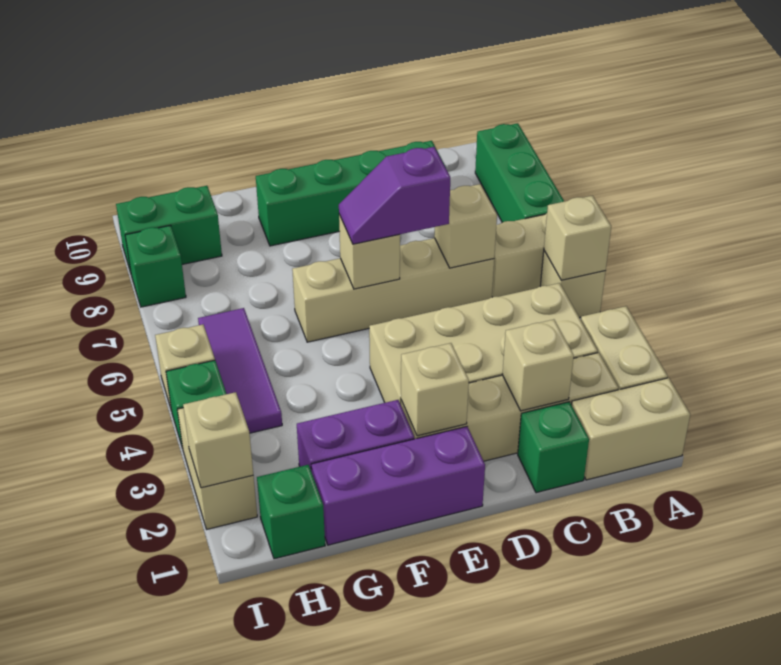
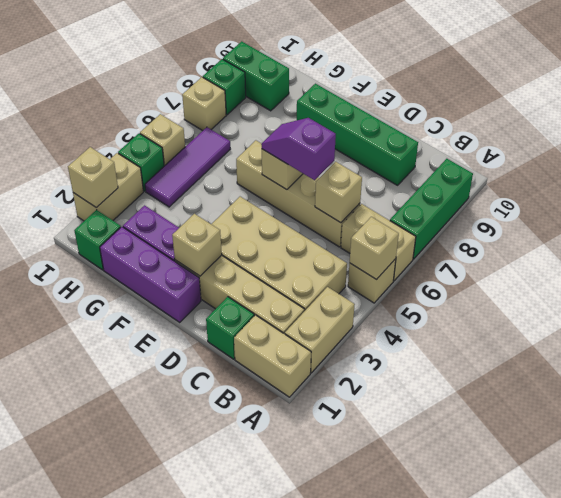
tan brick C2 level 2 -> tan brick I7 level 1

